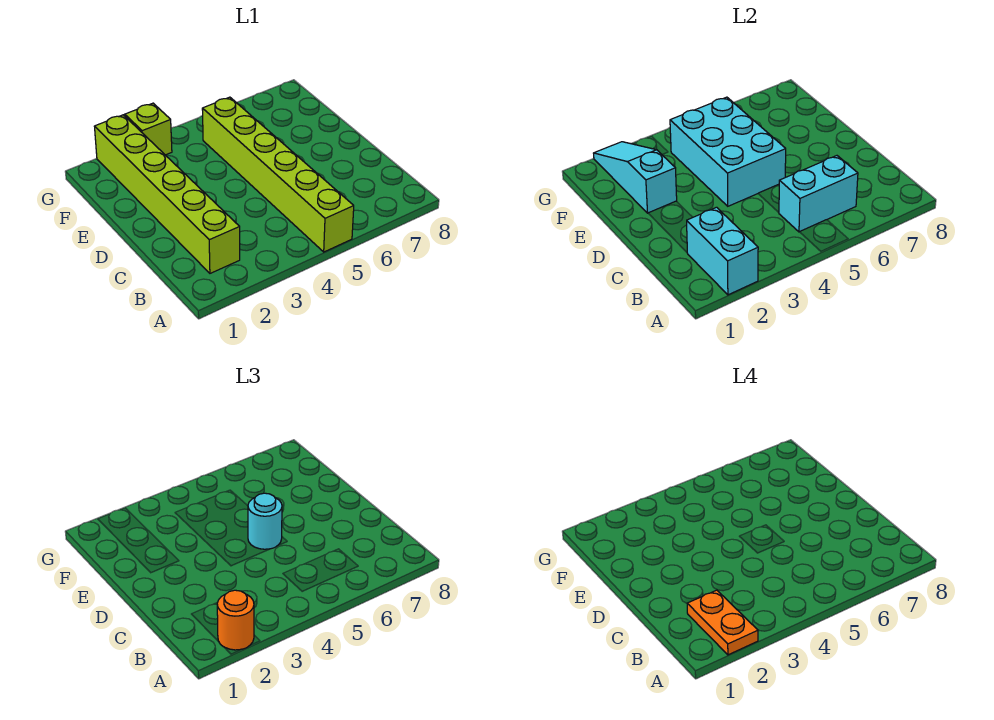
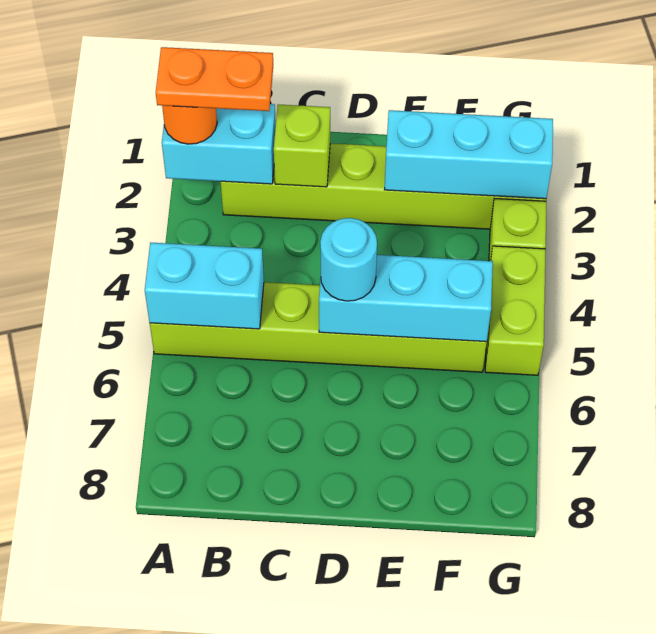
cyan brick B5:B6 level 2 -> cyan brick A5:B5 level 2
none -> lime brick C2 level 2
cyan brick D4:F5 level 2 -> cyan brick D5:F5 level 2
cyan slope E2:G2 level 2 top E -> cyan brick E2:G2 level 2
none -> lime brick G4:G5 level 1

